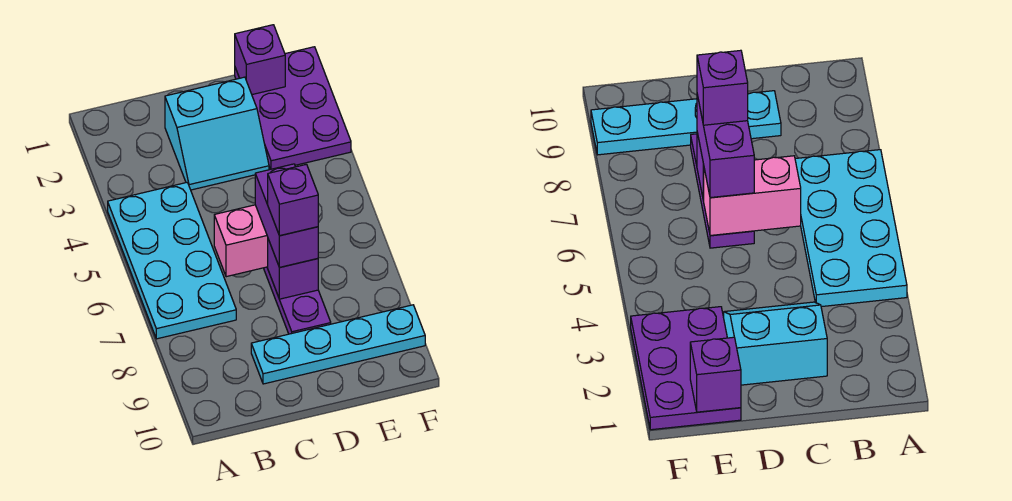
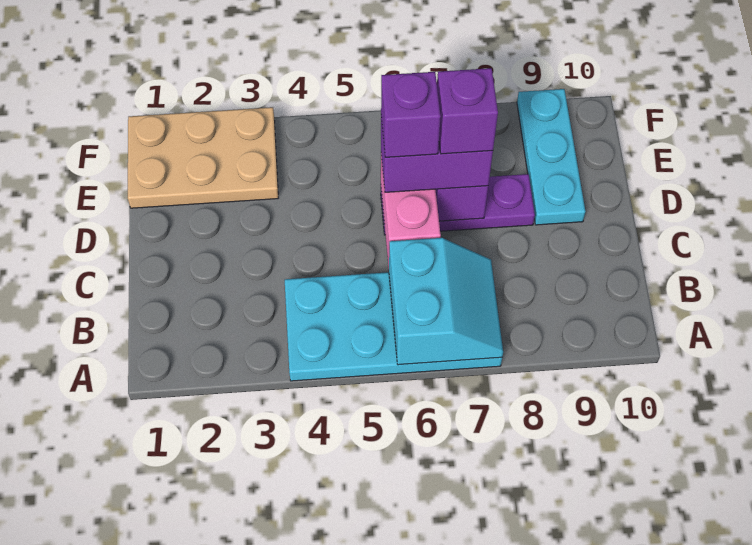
cyan slope C2:D3 level 1 top 2 -> cyan slope A6:B7 level 2 top 6
cyan plate C9:F9 level 1 -> cyan plate D9:F9 level 1
purple plate E1:F3 level 1 -> tan plate E1:F3 level 1
purple brick E1 level 2 -> purple brick D6 level 4

